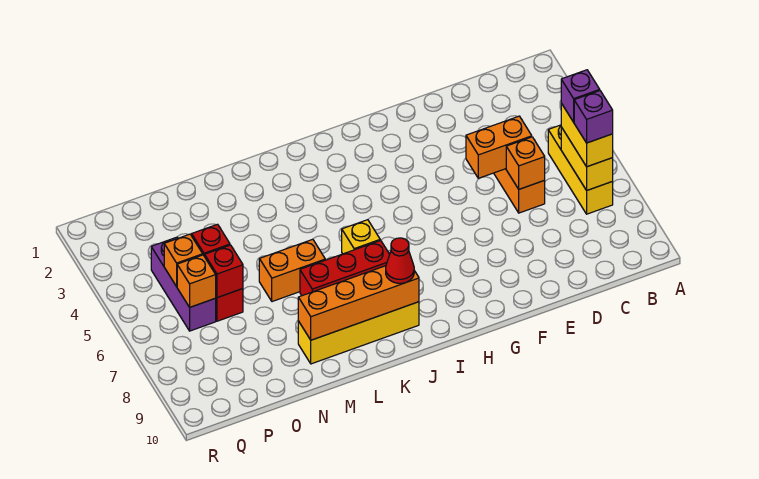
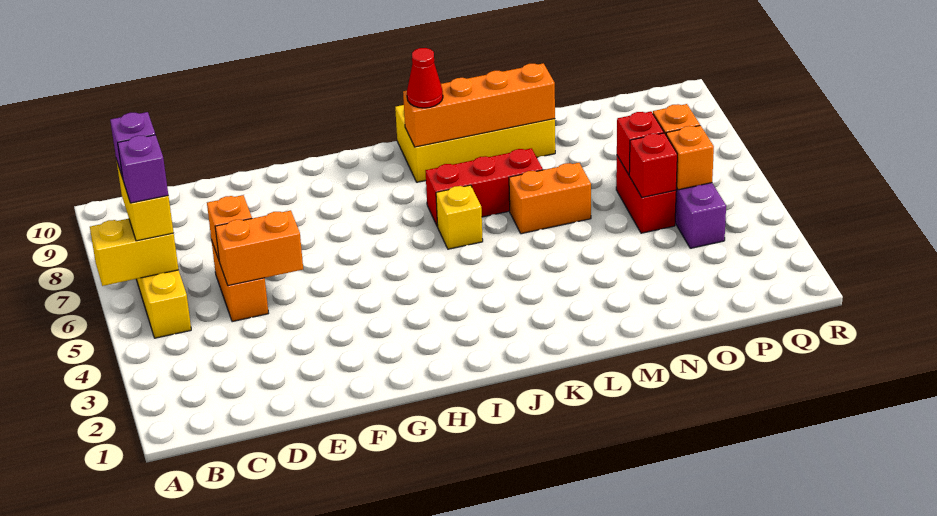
yellow brick B6:B7 level 2 -> yellow brick A6:B6 level 2
yellow brick J9:M9 level 1 -> yellow brick J9:M10 level 1

